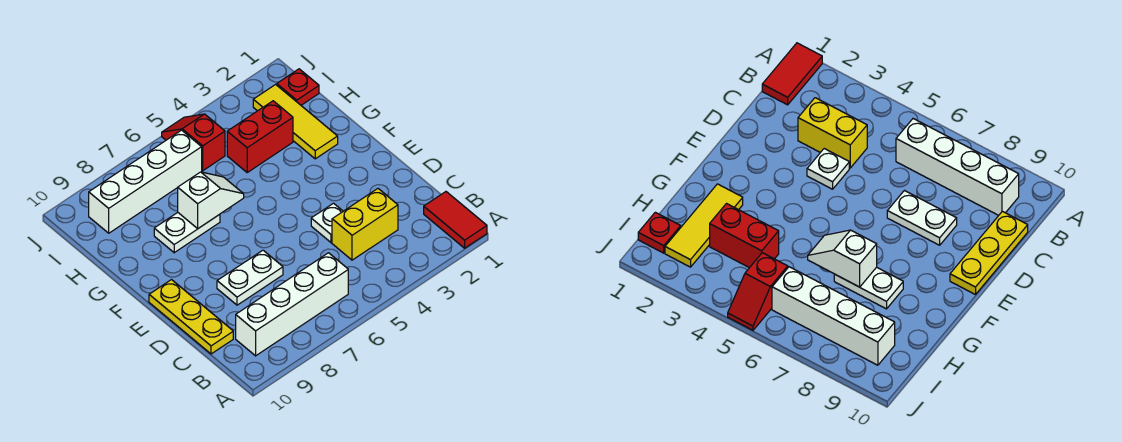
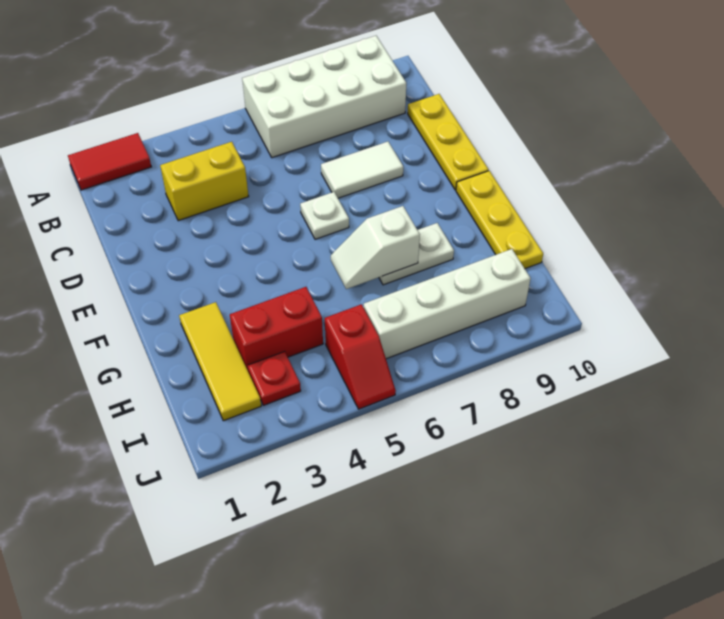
red tile A1:B1 level 1 -> red tile A1:A2 level 1
white brick B6:B9 level 1 -> white brick A6:B9 level 1
white plate D4 level 1 -> white plate E6 level 1
white plate D7:D8 level 1 -> white tile D7:D8 level 1
none -> yellow plate F10:H10 level 1
red plate I1 level 1 -> red plate I3 level 1

